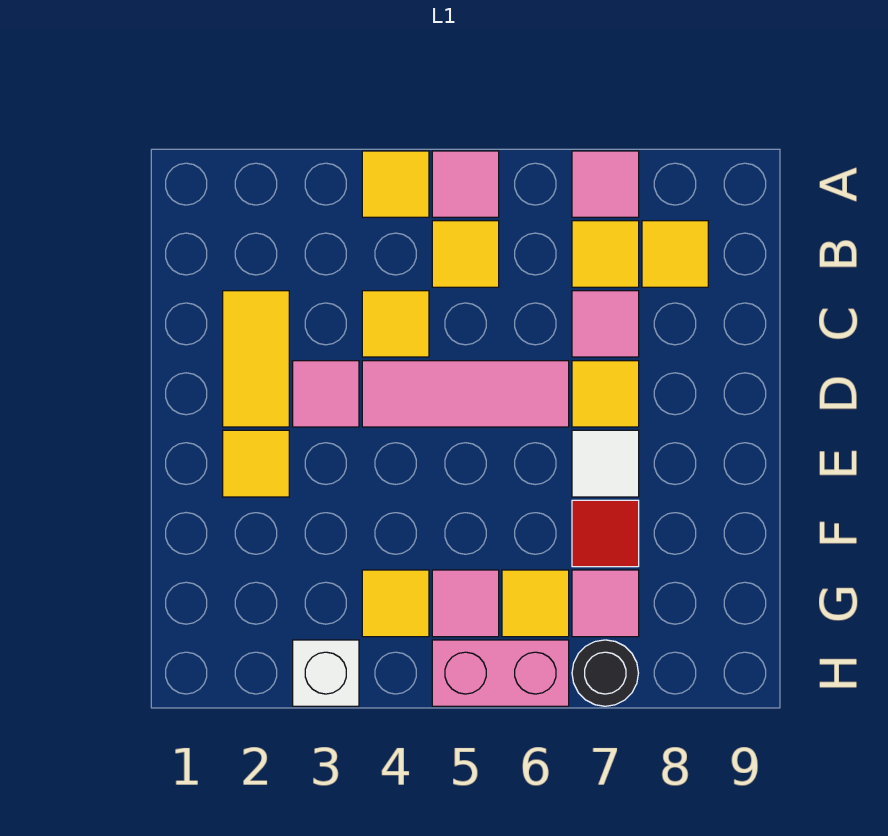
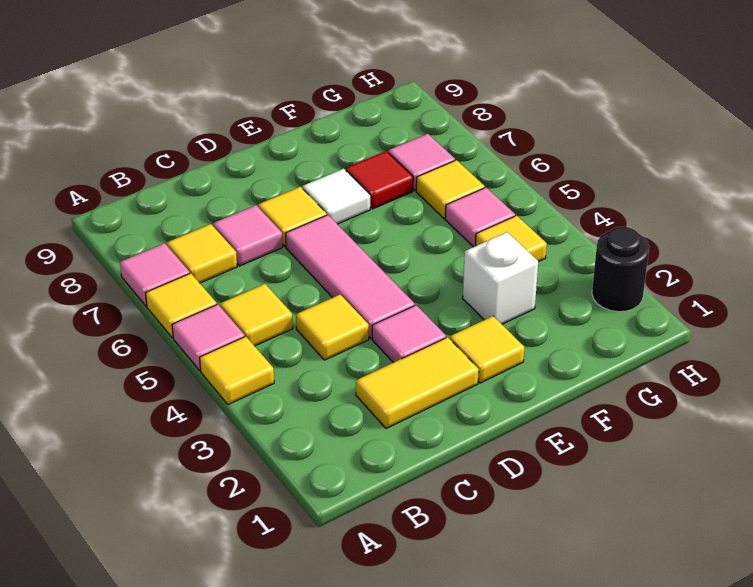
yellow tile B8 level 1 -> yellow tile A6 level 1
white brick H3 level 1 -> white brick F3 level 1
pink brick H5:H6 level 1 -> none
black round brick H7 level 1 -> black round brick H2 level 1

